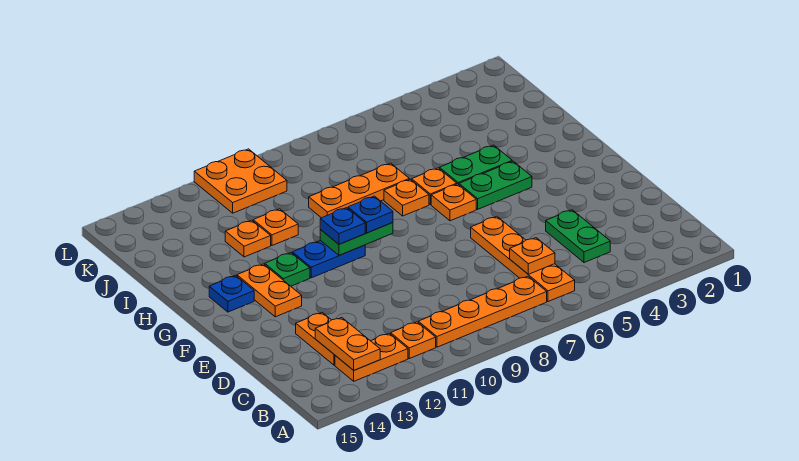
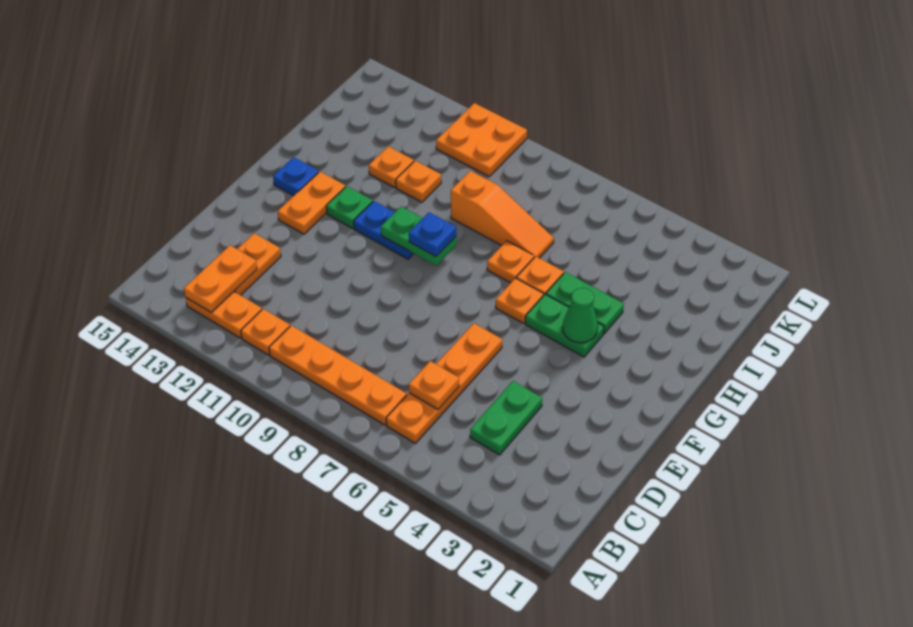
none -> green cone G4 level 2
blue plate G10 level 3 -> none
orange plate I7:I9 level 1 -> orange slope I7:I9 level 1 top 9

